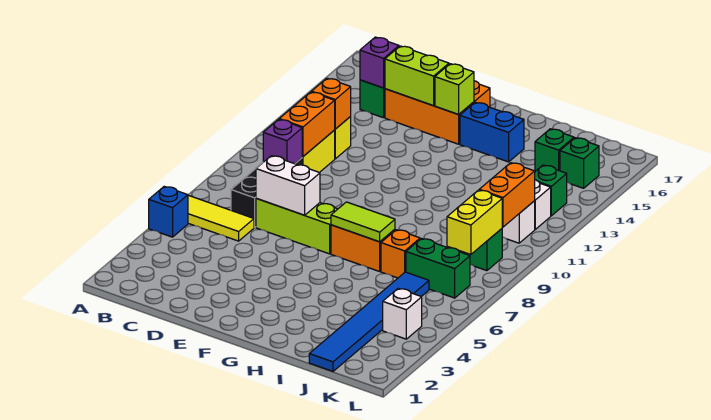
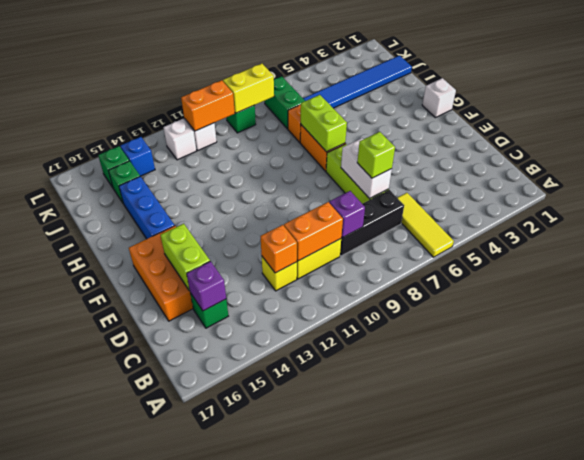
blue brick A5 level 1 -> blue brick K14 level 1
lime brick F15 level 2 -> lime brick D7 level 3
lime tile G7:H7 level 2 -> lime brick G7:H7 level 2
blue brick G15:H15 level 1 -> blue brick G15:I15 level 1
white brick K4 level 1 -> white brick G1 level 1
green brick K13 level 1 -> none

